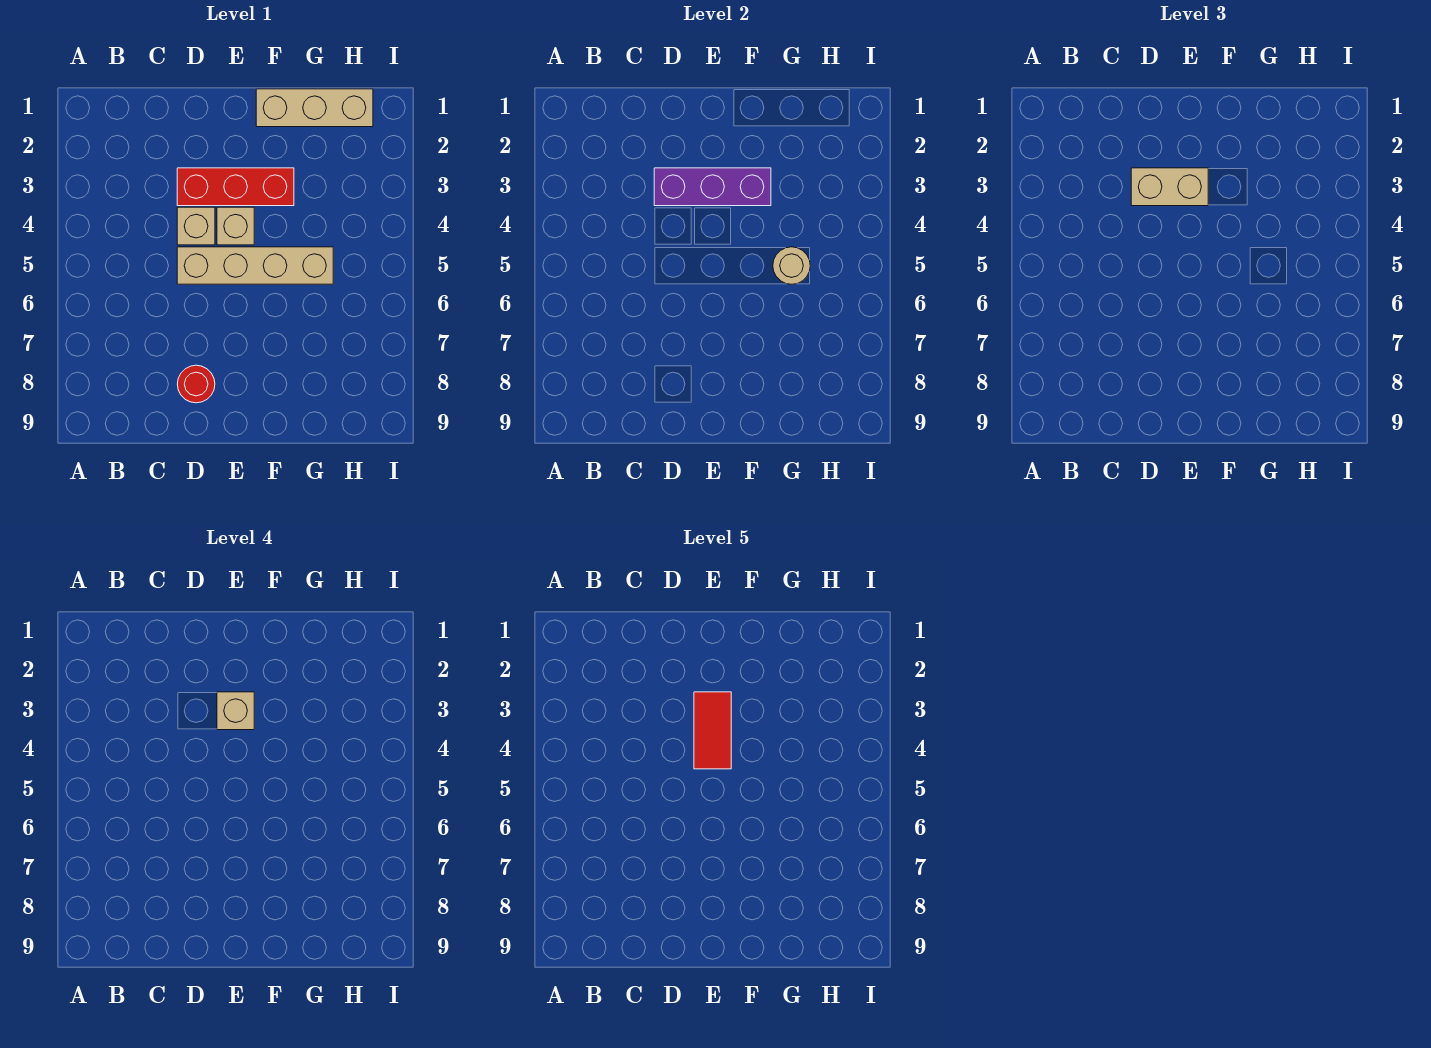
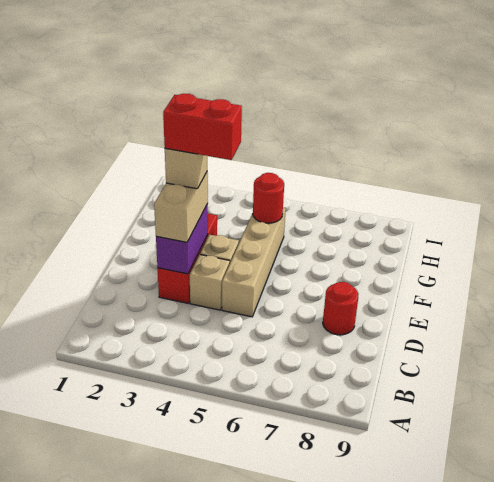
purple brick D3:F3 level 2 -> purple brick D3:E3 level 2
red tile E3:E4 level 5 -> red brick E3:E4 level 5
tan brick F1:H1 level 1 -> none
tan round brick G5 level 2 -> red round brick G5 level 2

